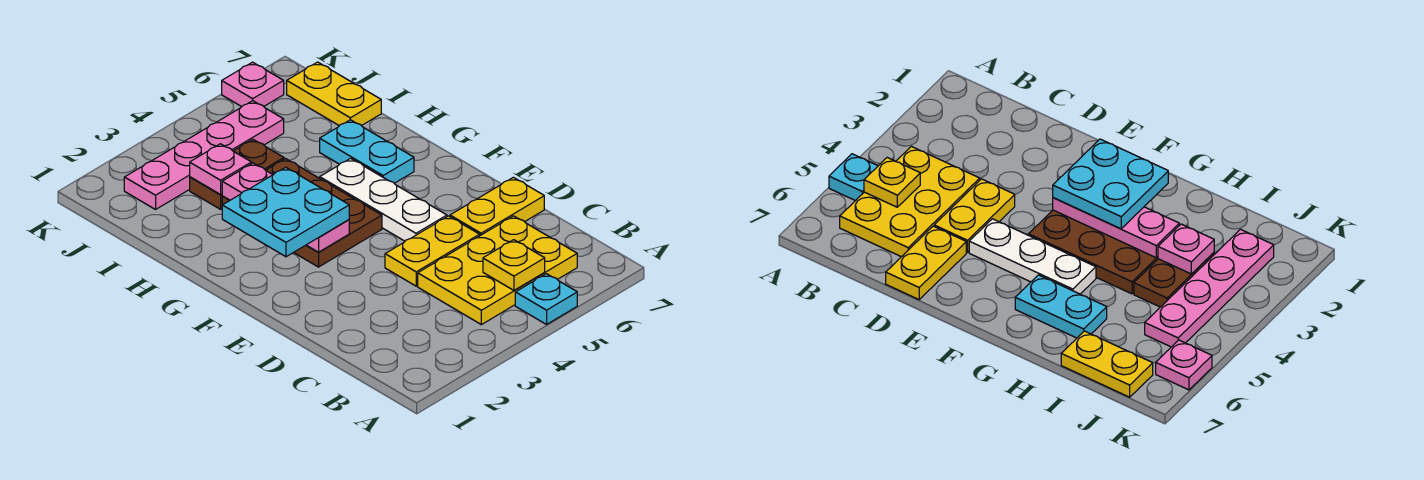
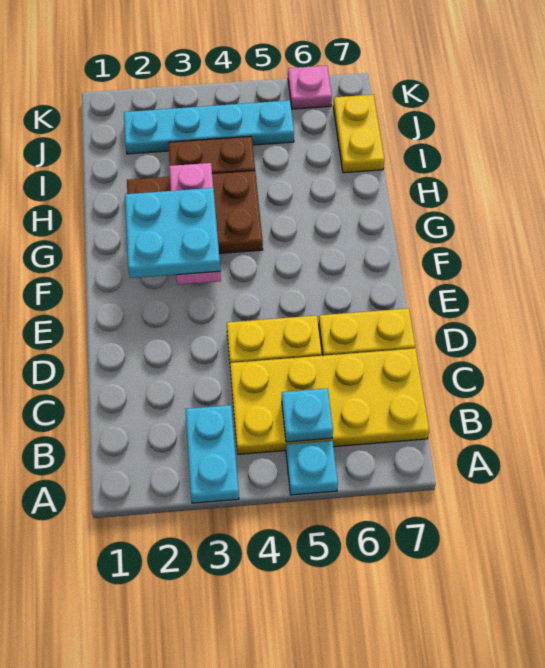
yellow plate B4:C6 level 1 -> yellow plate B4:C7 level 1
yellow plate B5 level 2 -> cyan plate B5 level 2
white plate E5:G5 level 1 -> none
brown plate F3:H4 level 1 -> brown plate G2:H4 level 1
cyan plate G6:H6 level 1 -> cyan plate A3:B3 level 1
pink plate I3 level 2 -> none
pink plate J2:J5 level 1 -> cyan plate J2:J5 level 1

